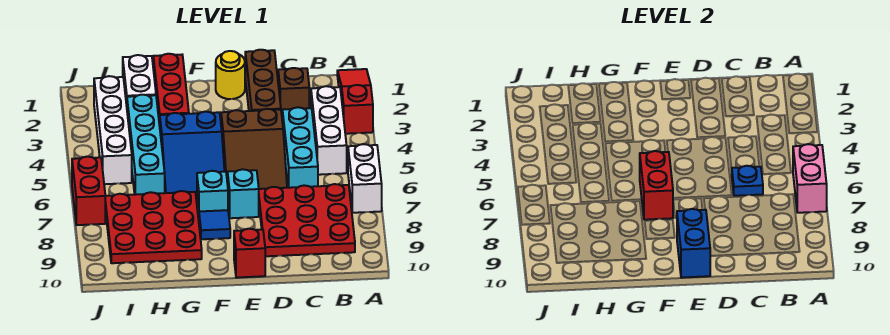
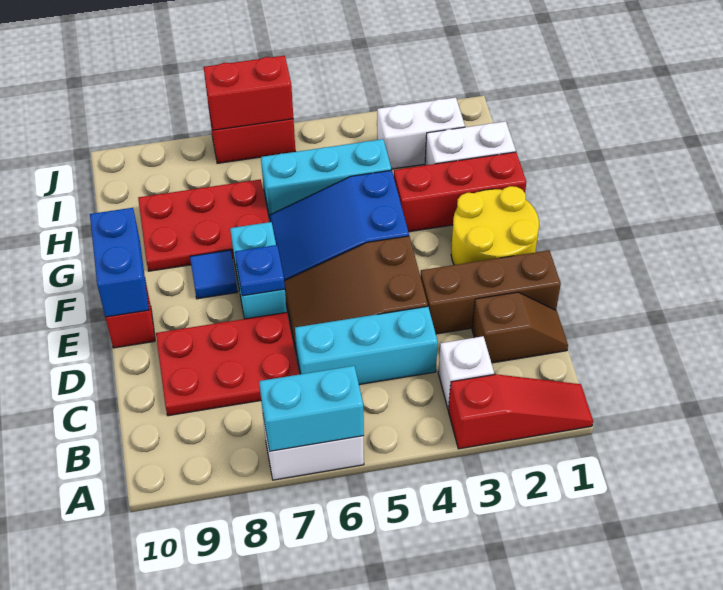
pink brick A6:A7 level 2 -> cyan brick A6:A7 level 2
white brick B3:B5 level 1 -> white brick B3 level 1
red plate B7:D9 level 1 -> red plate C7:D9 level 1
blue plate C6 level 2 -> blue plate E7 level 2
yellow round brick E1 level 1 -> yellow round brick E1:F2 level 1
blue brick E9:E10 level 2 -> blue brick E10:F10 level 2
red brick F6:F7 level 2 -> red brick J6:J7 level 2
red plate G7:I9 level 1 -> red plate G7:H9 level 1
cyan brick H3:H6 level 1 -> cyan brick H4:H6 level 1
white brick I2:I5 level 1 -> white brick I2:I3 level 1

